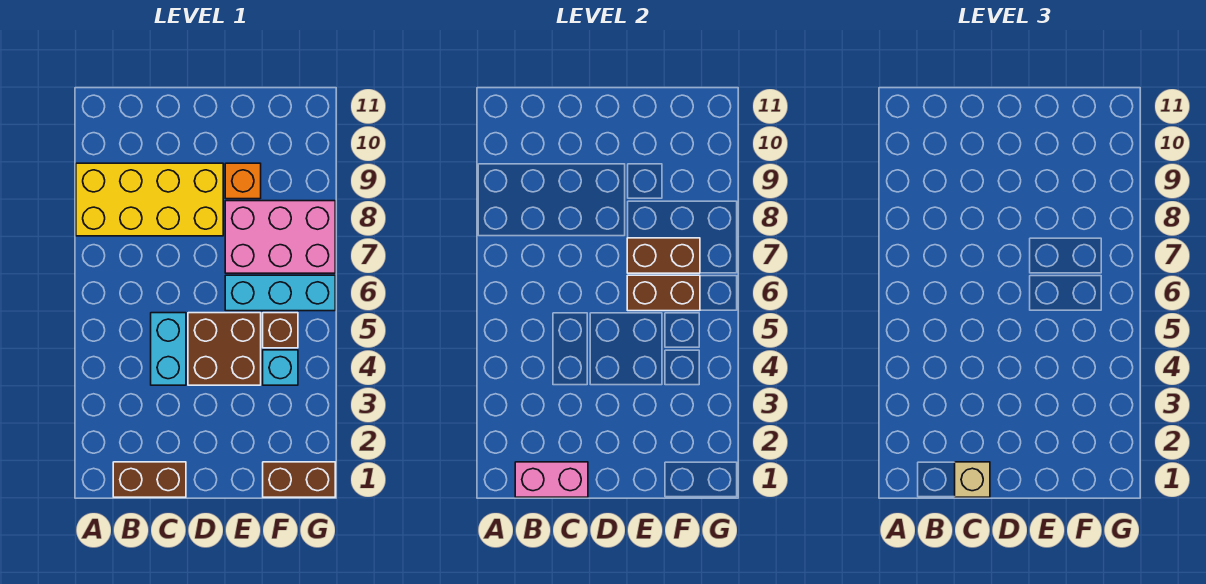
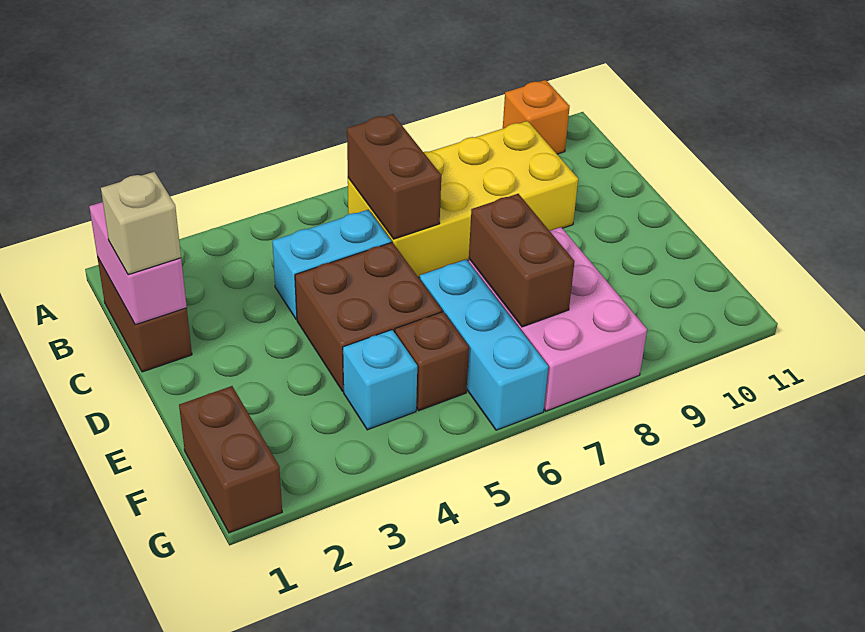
yellow brick A8:D9 level 1 -> yellow brick B6:C9 level 1
brown brick E6:F6 level 2 -> brown brick B6:C6 level 2
orange brick E9 level 1 -> orange brick A10 level 1

